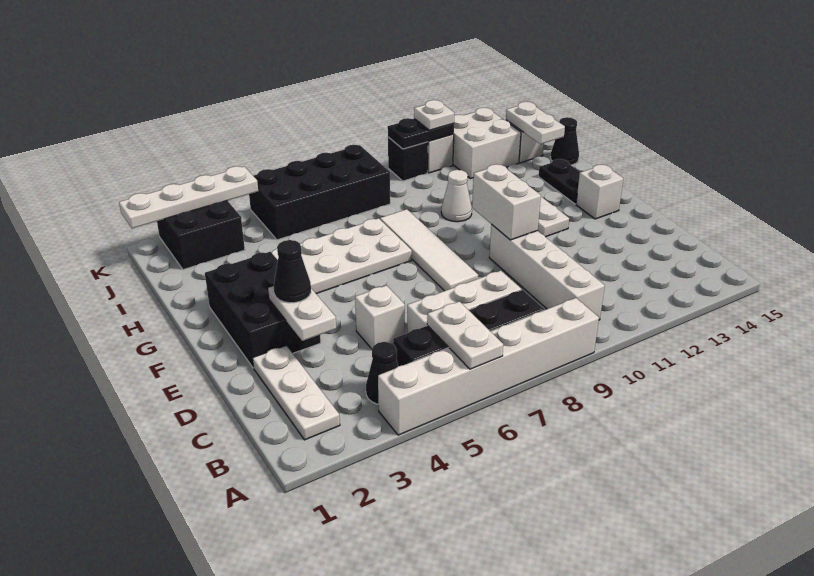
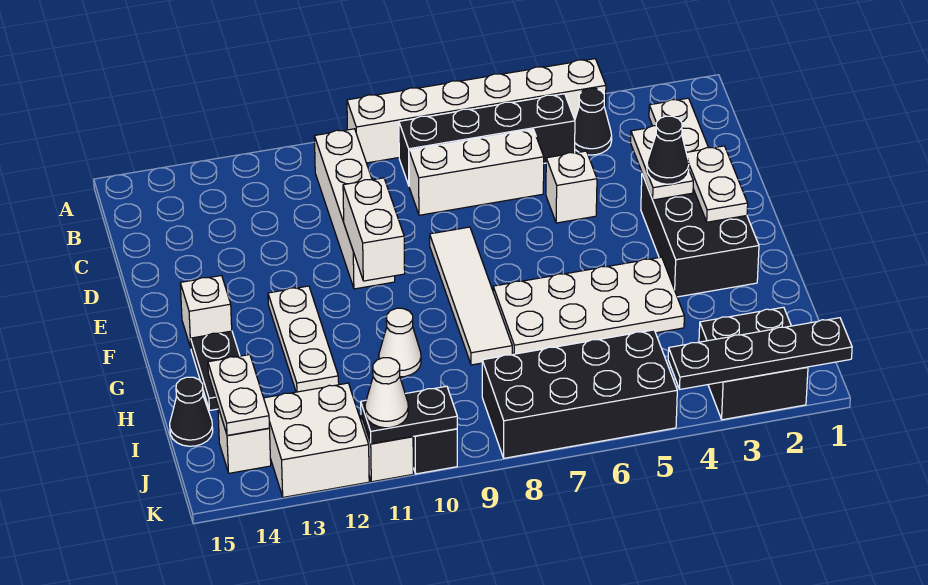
white plate A6:B6 level 2 -> white plate E2:F2 level 2
white plate K1:K4 level 2 -> black plate K1:K4 level 2
white plate K11 level 3 -> white cone K11 level 3

